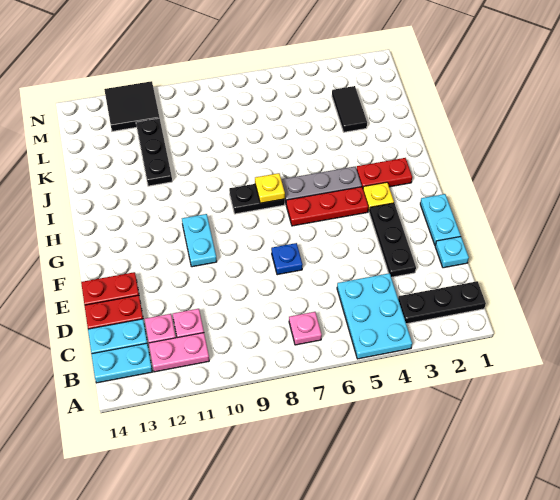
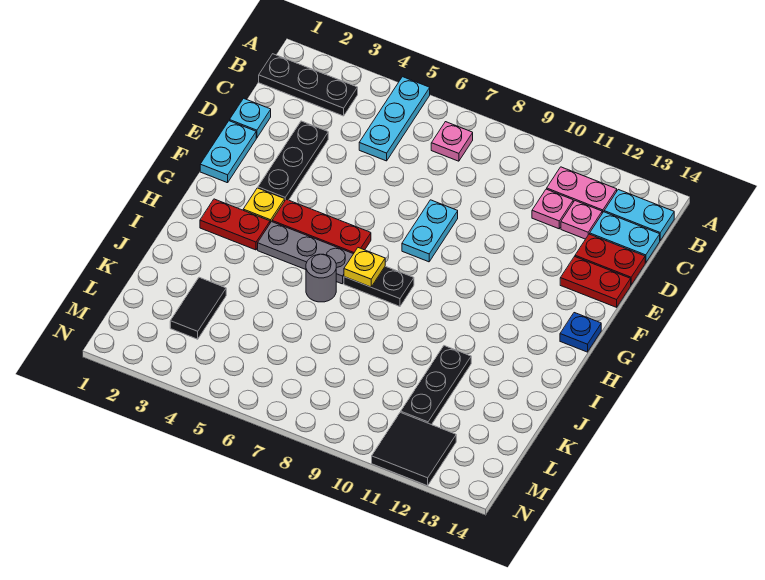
cyan plate A4:C5 level 1 -> cyan plate A5:C5 level 1
blue plate E7 level 1 -> blue plate G14 level 1
cyan plate F10:G10 level 1 -> cyan plate E8:F8 level 1
none -> grey round brick I6 level 1

